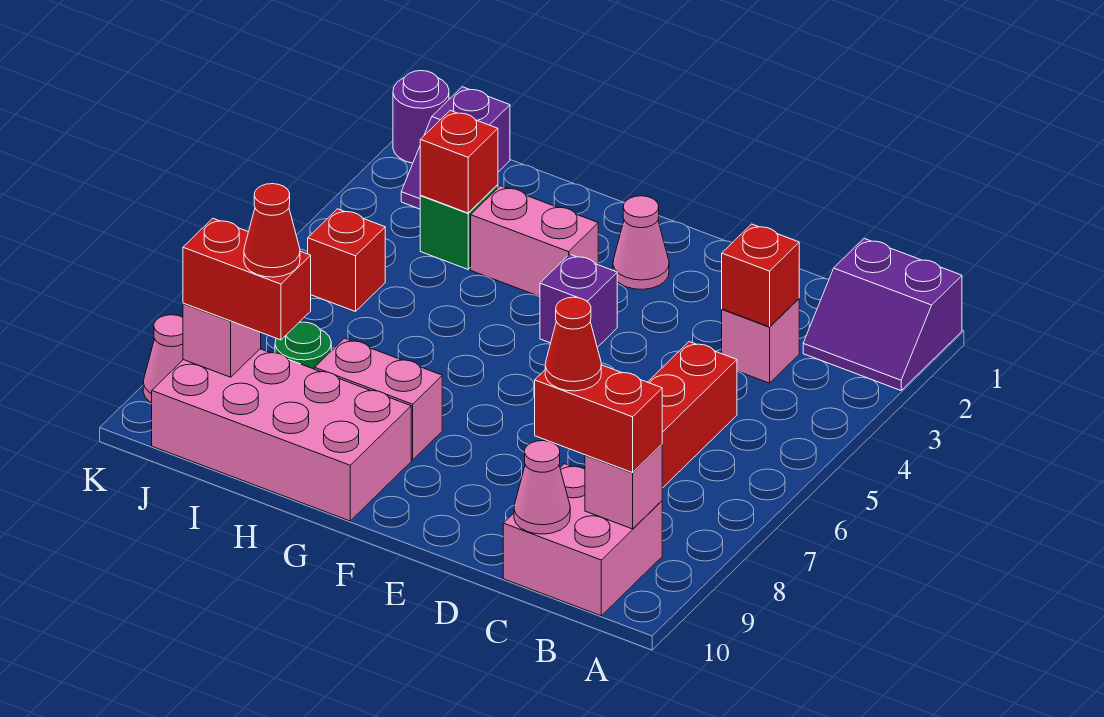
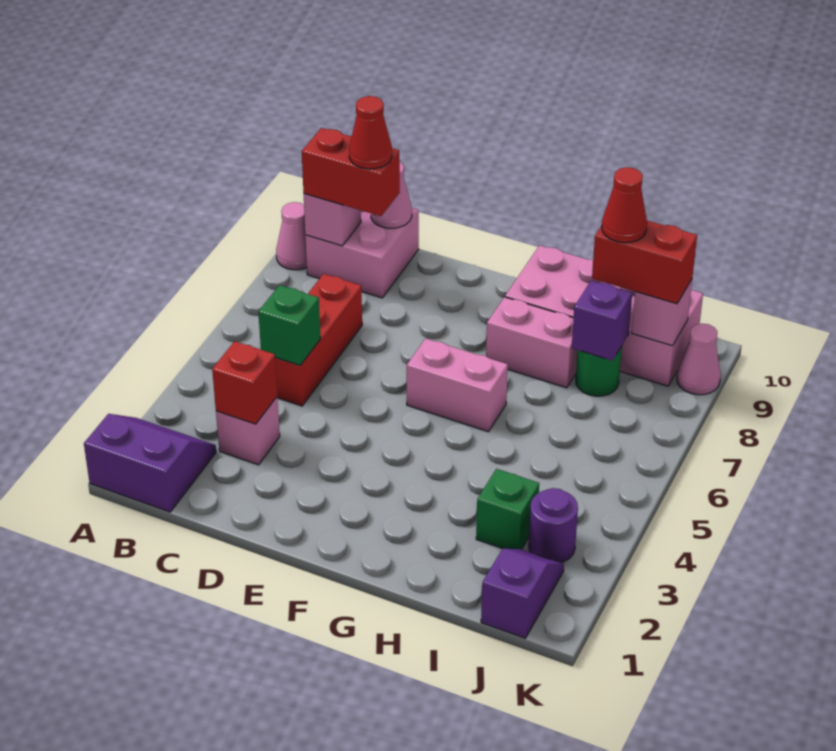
none -> green brick C5 level 2
pink cone F2 level 1 -> pink cone A9 level 1
purple brick F4 level 1 -> purple brick I8 level 2
pink brick G3:H3 level 1 -> pink brick F6:G6 level 1
red brick I3 level 2 -> none
red brick J5 level 1 -> none
purple round brick K1 level 1 -> purple round brick J3 level 1

